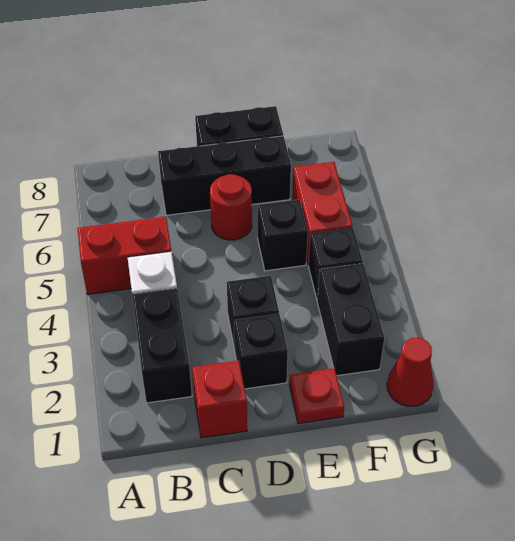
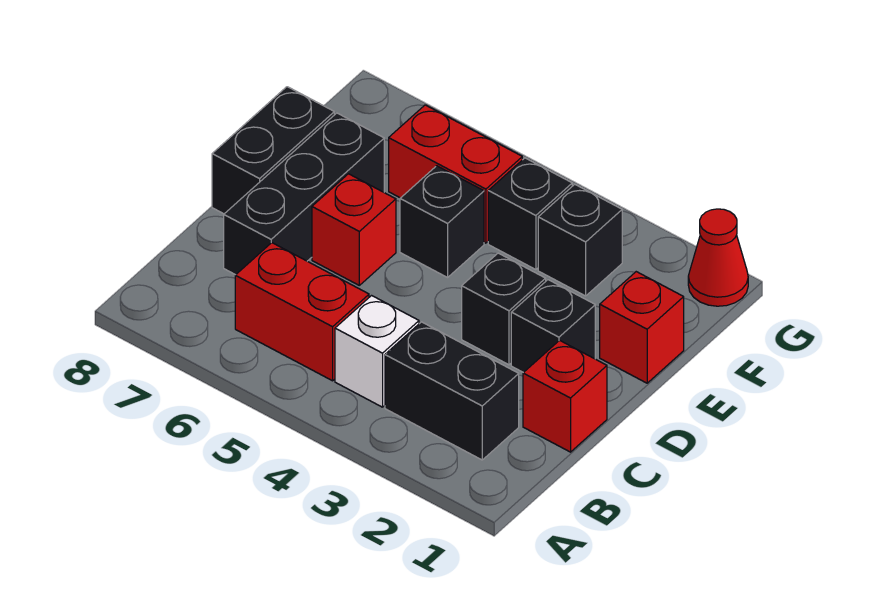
red brick A5:B5 level 1 -> red brick B5:B6 level 1
red round brick D6 level 1 -> red brick D6 level 1
red plate E1 level 1 -> red brick E1 level 1
black brick F2:F3 level 1 -> black brick F3 level 1

